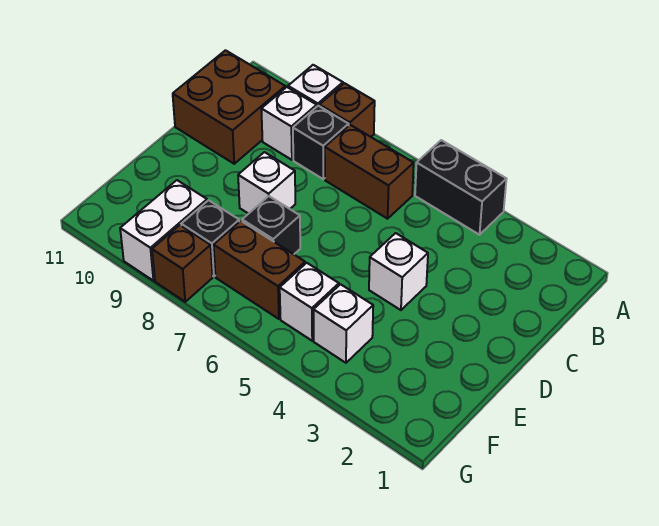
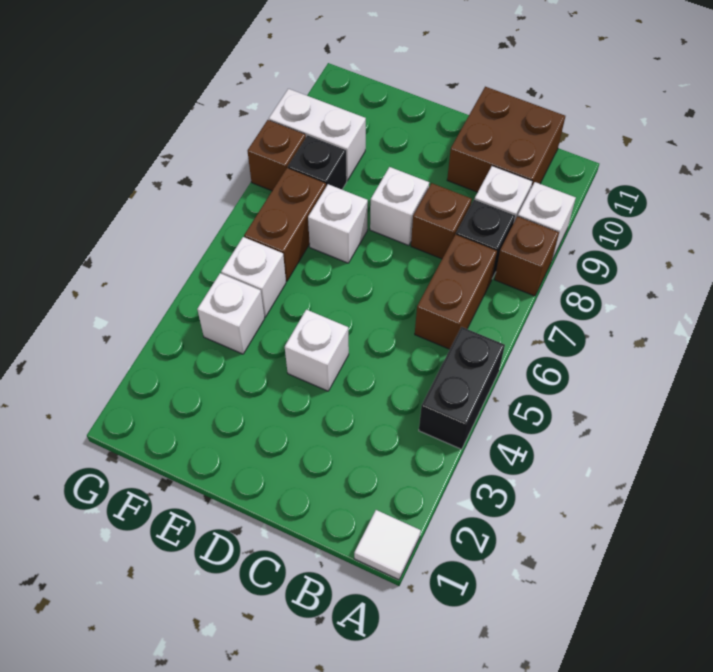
none -> white tile A1 level 1
none -> brown brick C8 level 1
black brick E7 level 1 -> white brick E7 level 1

